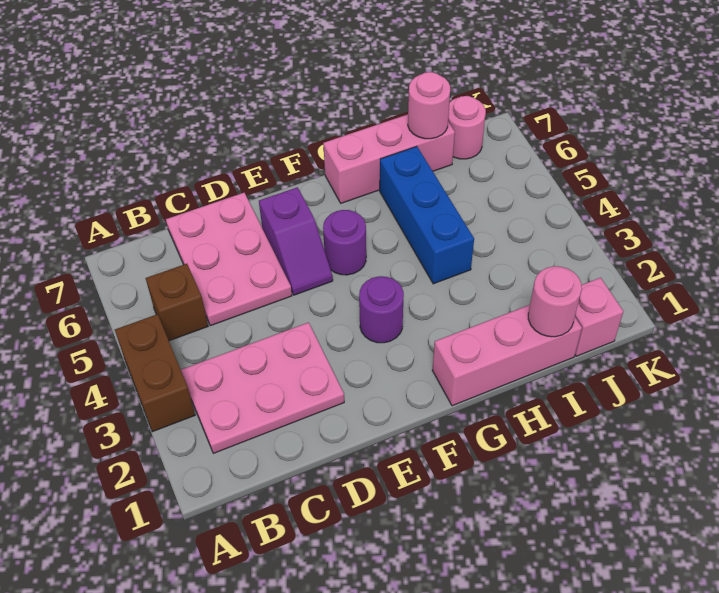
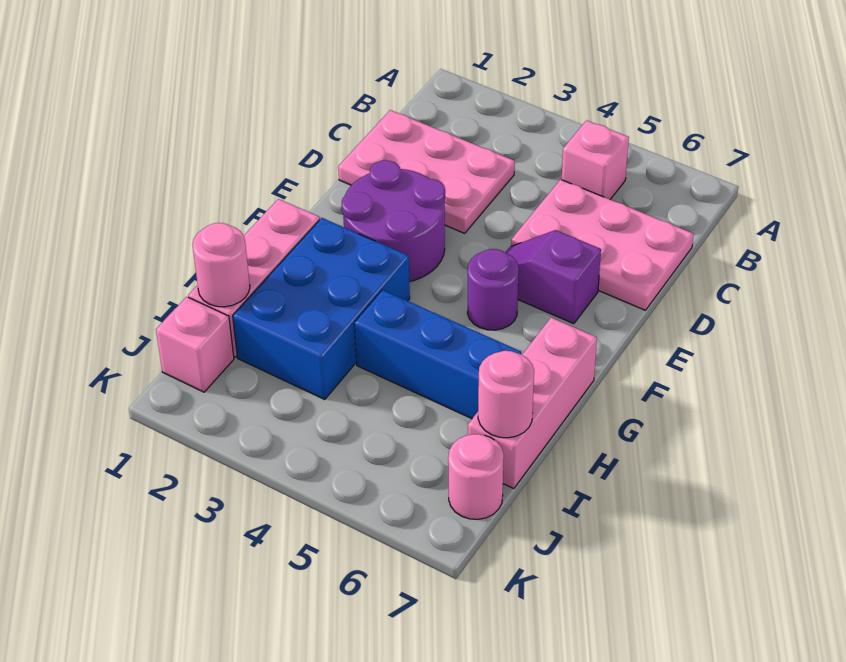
brown brick A3:A4 level 1 -> none
pink plate B2:D3 level 1 -> pink plate C1:D3 level 1
brown brick B5 level 1 -> pink brick B5 level 1
purple round brick F3 level 1 -> purple round brick E2:F3 level 1
none -> blue brick G2:I3 level 1

